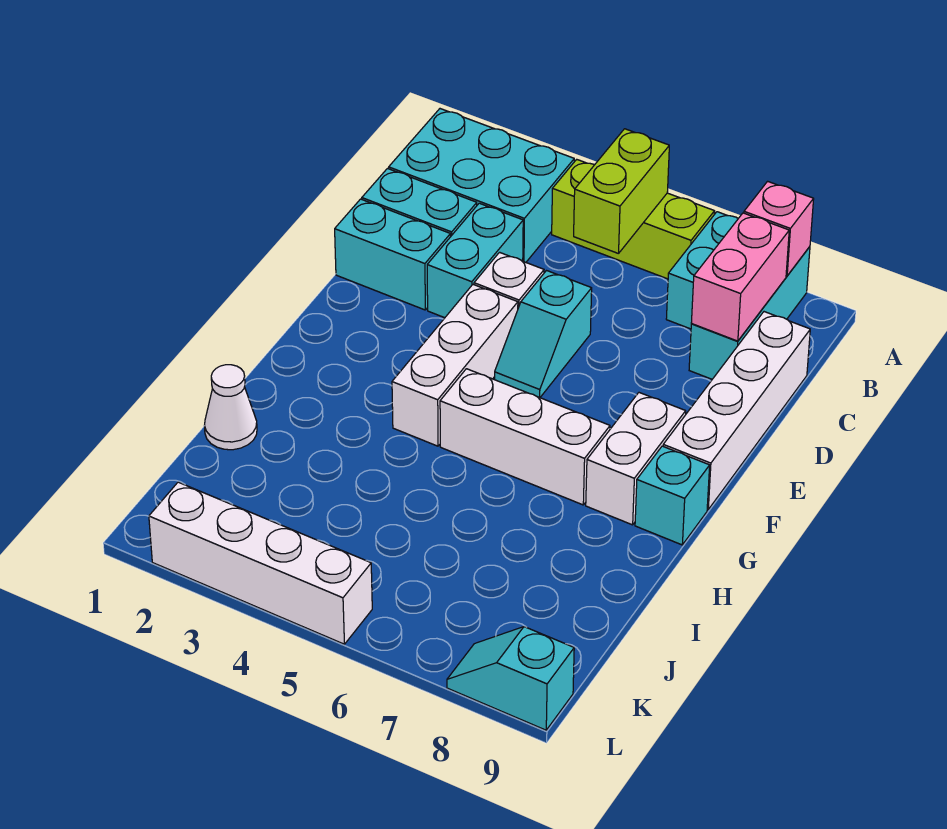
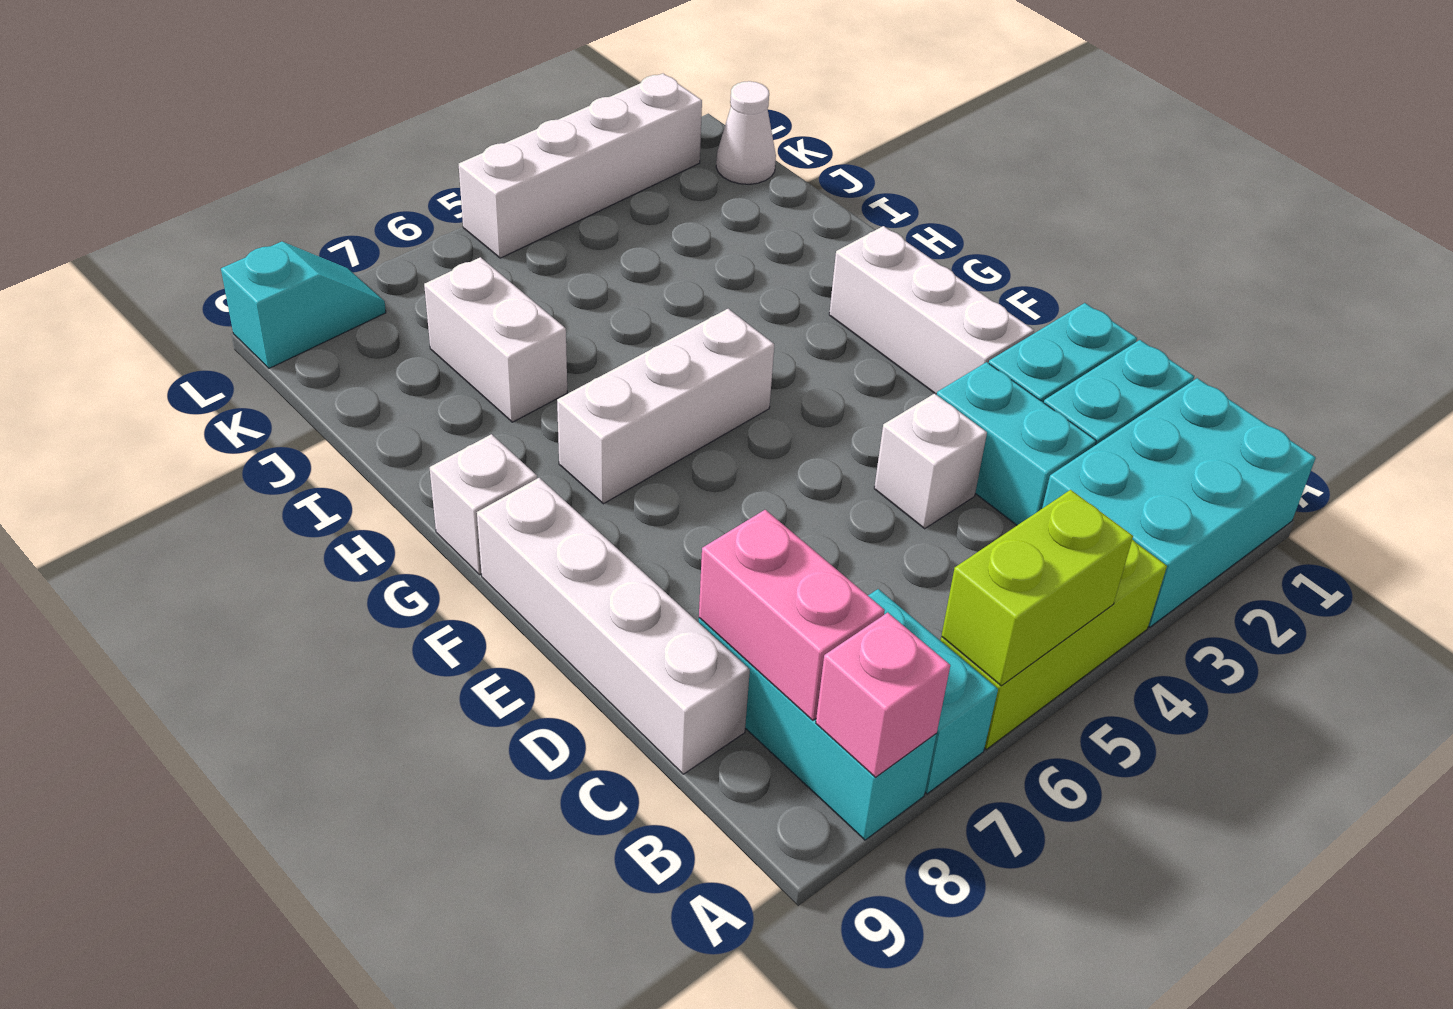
lime brick A5:B5 level 2 -> lime brick A5:A6 level 2
cyan slope D5:E5 level 1 top D -> none
white brick E4:G4 level 1 -> white brick E2:G2 level 1
white brick F8:G8 level 1 -> white brick I7:J7 level 1
cyan brick G9 level 1 -> white brick G9 level 1
white cone I1 level 1 -> white cone K1 level 1

